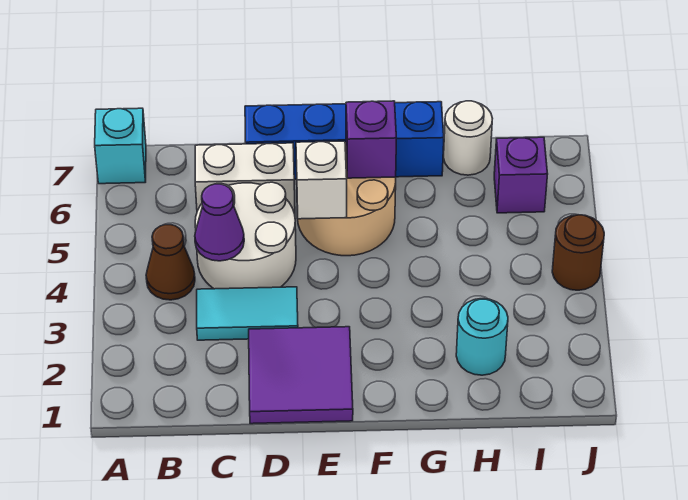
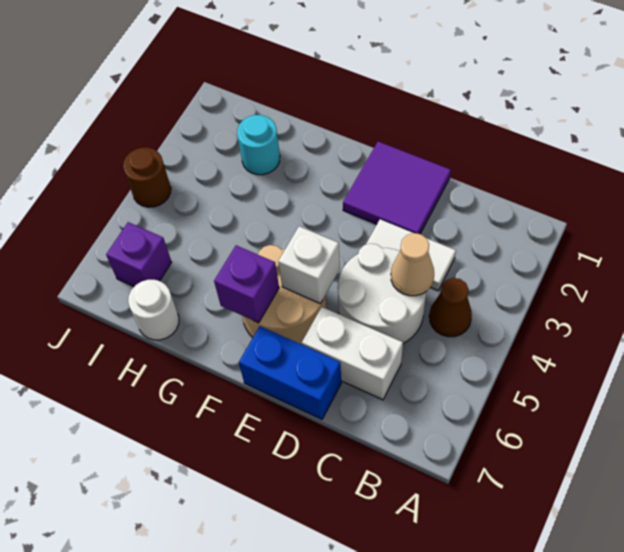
cyan brick A7 level 1 -> none
cyan tile C3:D3 level 1 -> white tile C3:D3 level 1
purple cone C4 level 2 -> tan cone C4 level 2
blue brick D7:G7 level 1 -> blue brick D7:E7 level 1

